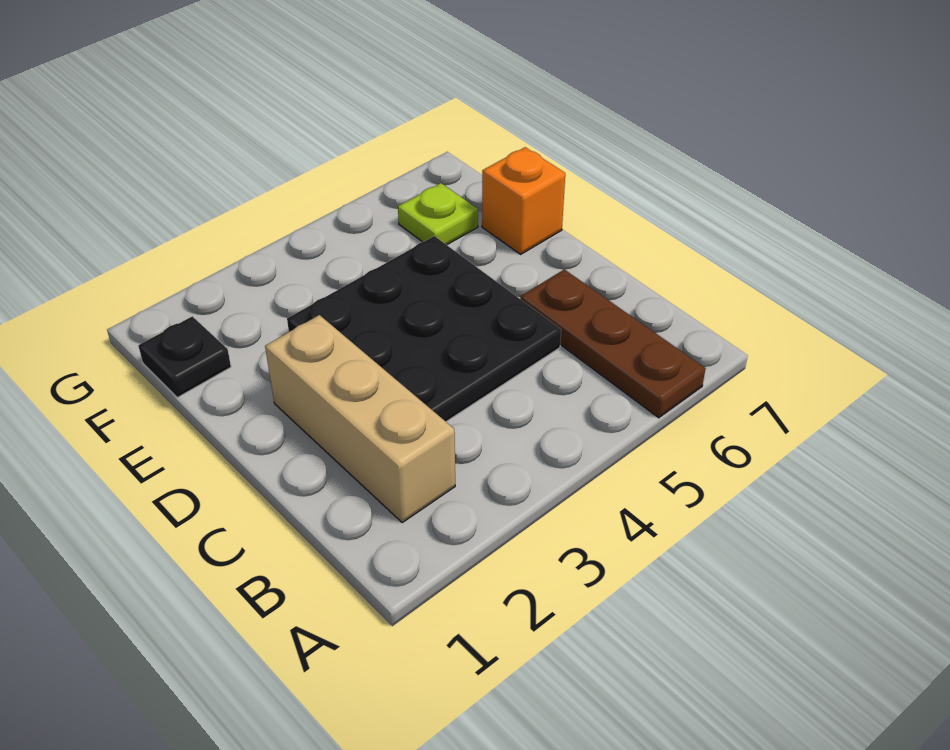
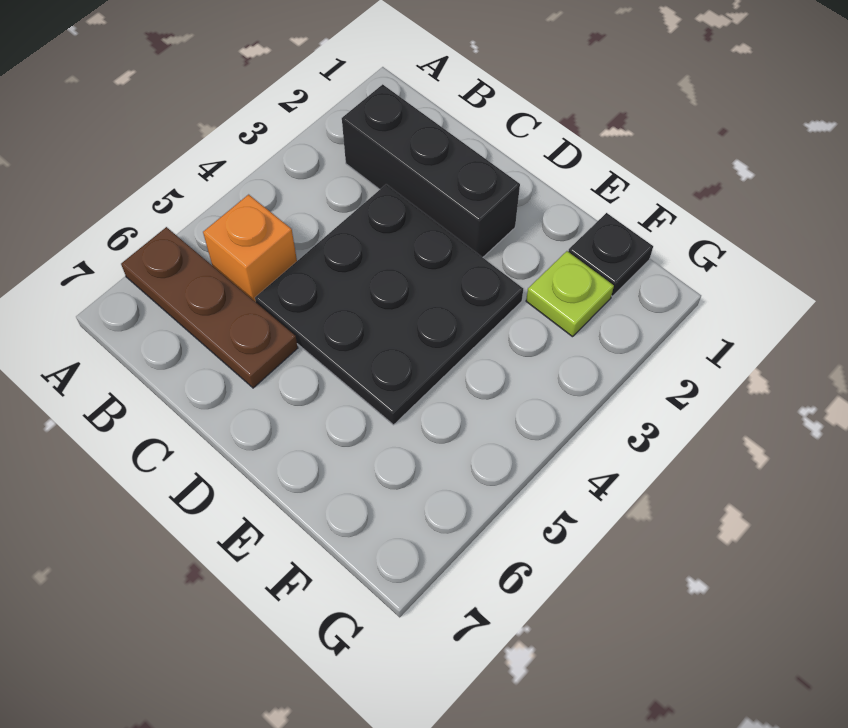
tan brick B2:D2 level 1 -> black brick B2:D2 level 1
orange brick E7 level 1 -> orange brick B5 level 1
lime plate F6 level 1 -> lime plate F2 level 1

